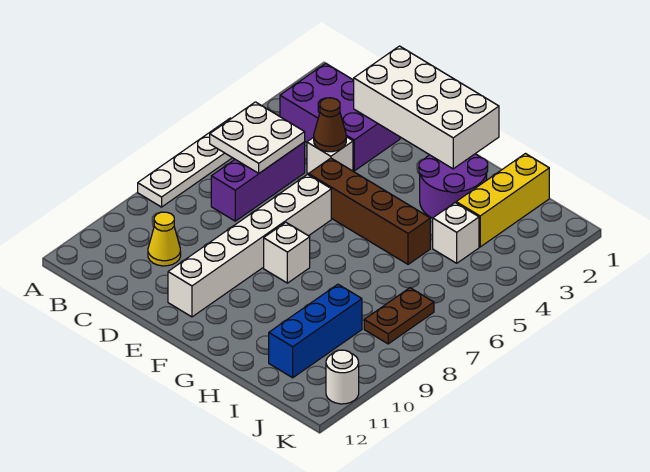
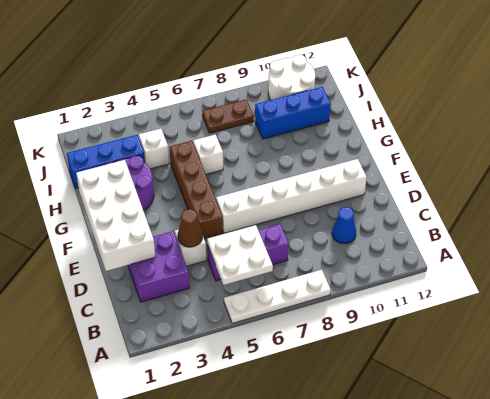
purple brick B2:D3 level 1 -> purple brick C2:D3 level 1
yellow cone C10 level 1 -> blue cone C10 level 1
white brick F8 level 1 -> white brick H6 level 1
yellow brick I1:I3 level 1 -> blue brick I1:I3 level 1
white round brick K11 level 1 -> white round brick J10:K11 level 1

